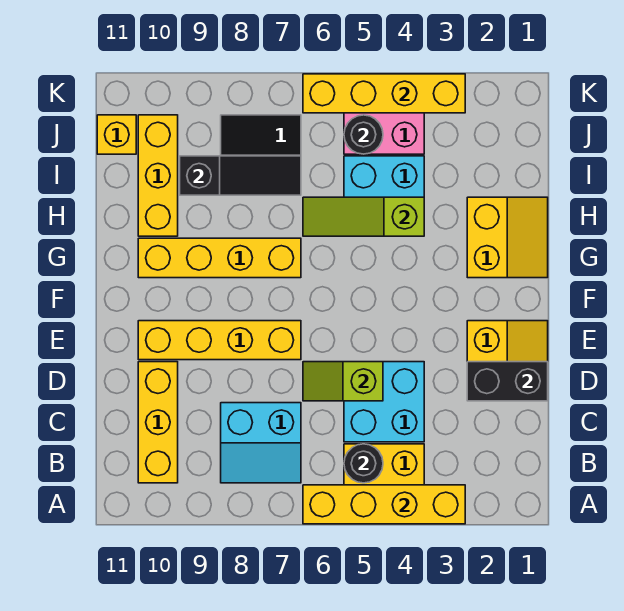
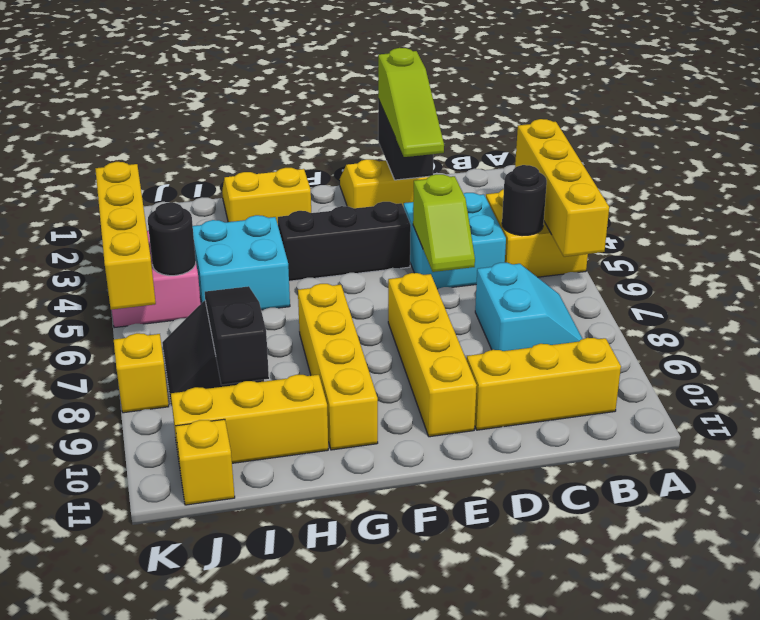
none -> black brick E4:G4 level 1
lime slope H4:H6 level 2 top 4 -> lime slope D1:D3 level 3 top 1
none -> yellow brick K8 level 1

